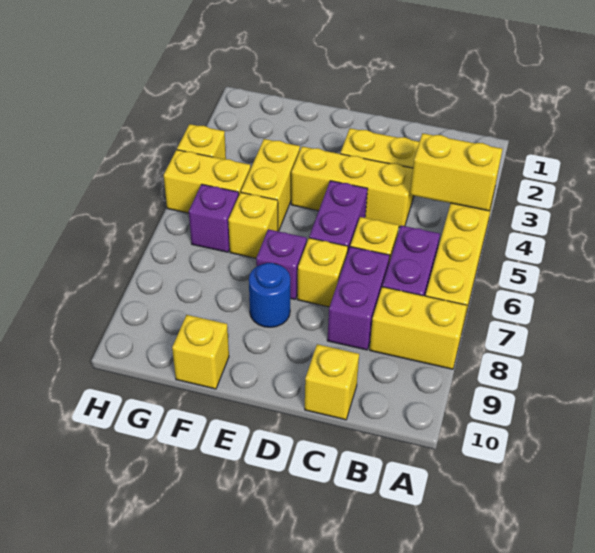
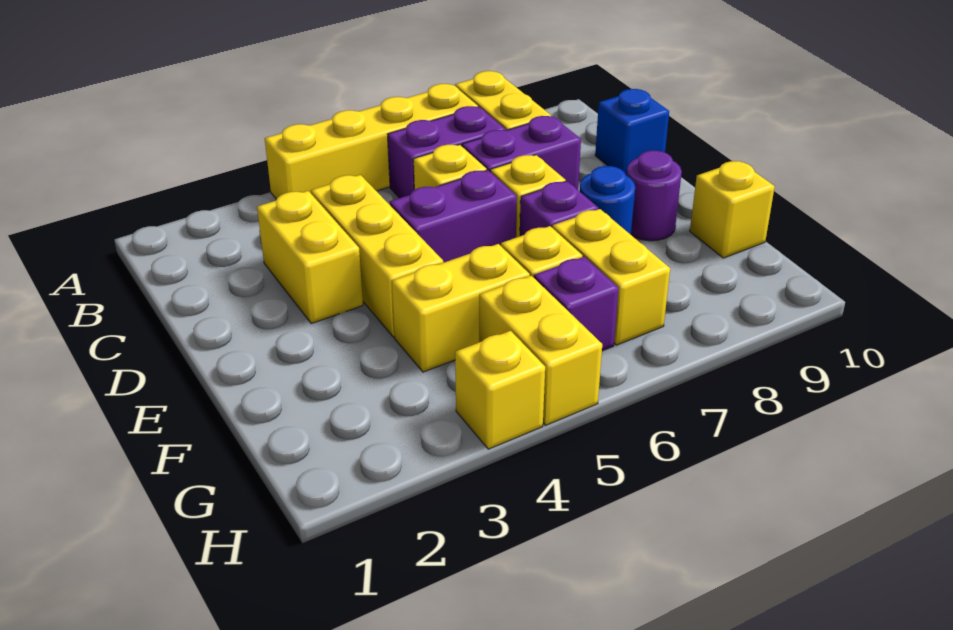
yellow brick A4:B4 level 2 -> yellow brick F7:G7 level 1
yellow brick C10 level 1 -> blue brick C10 level 1
none -> purple round brick E9 level 1

